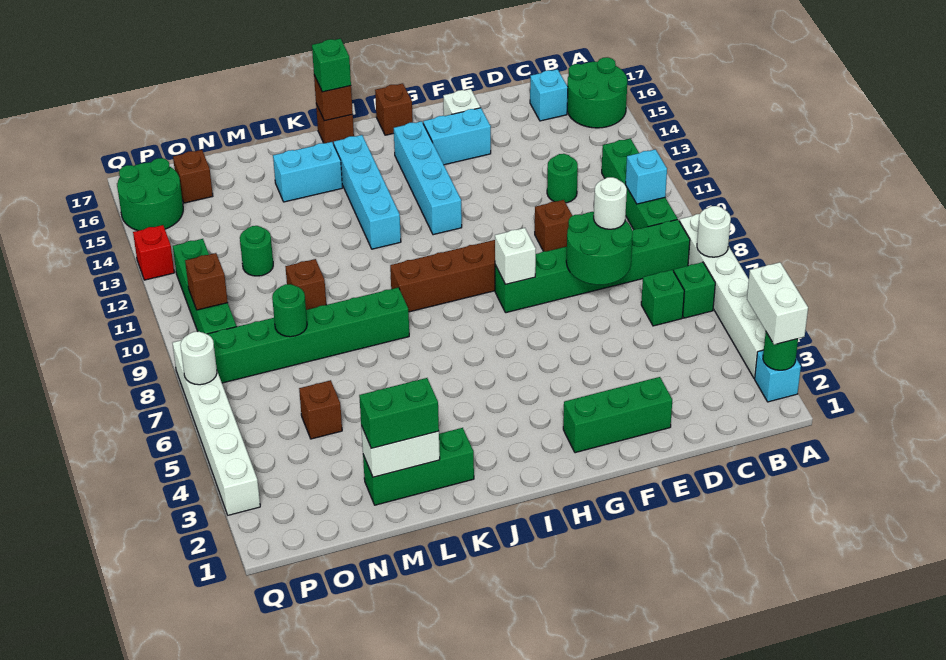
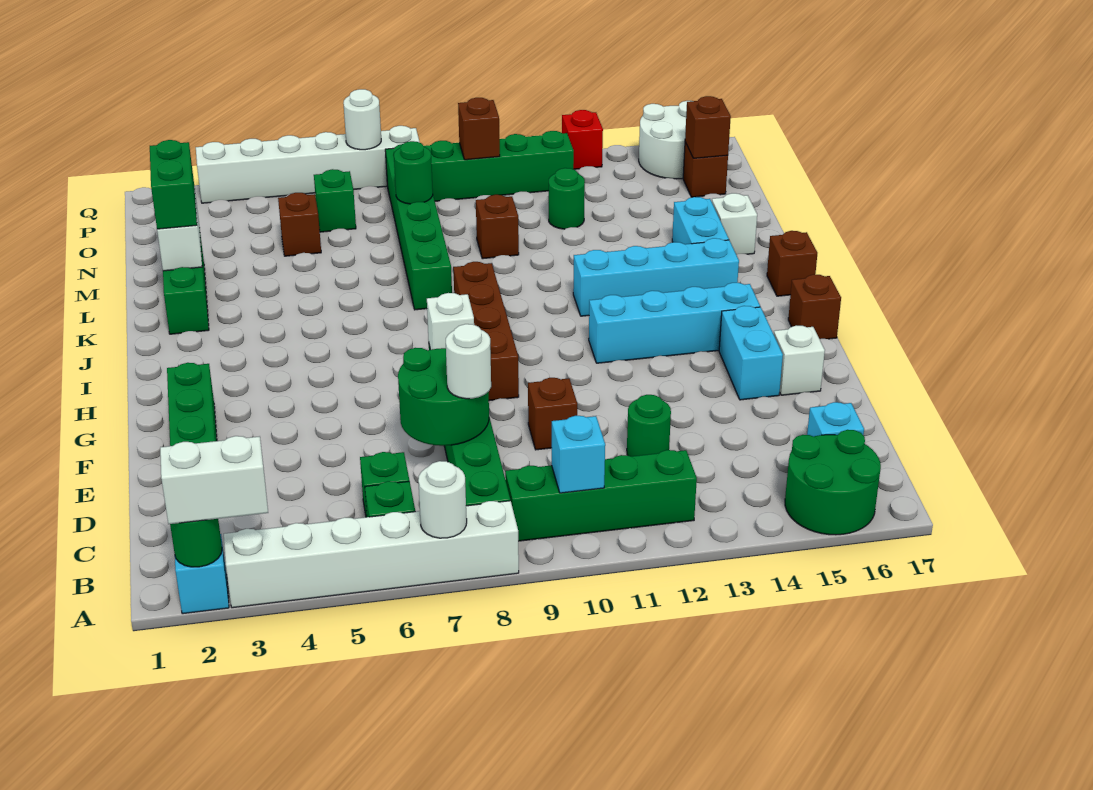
brown brick J17 level 2 -> brown brick O16 level 2
green brick J17 level 3 -> green brick O6 level 1
none -> white brick L16 level 1
green round brick P15:Q16 level 1 -> white round brick P15:Q16 level 1

